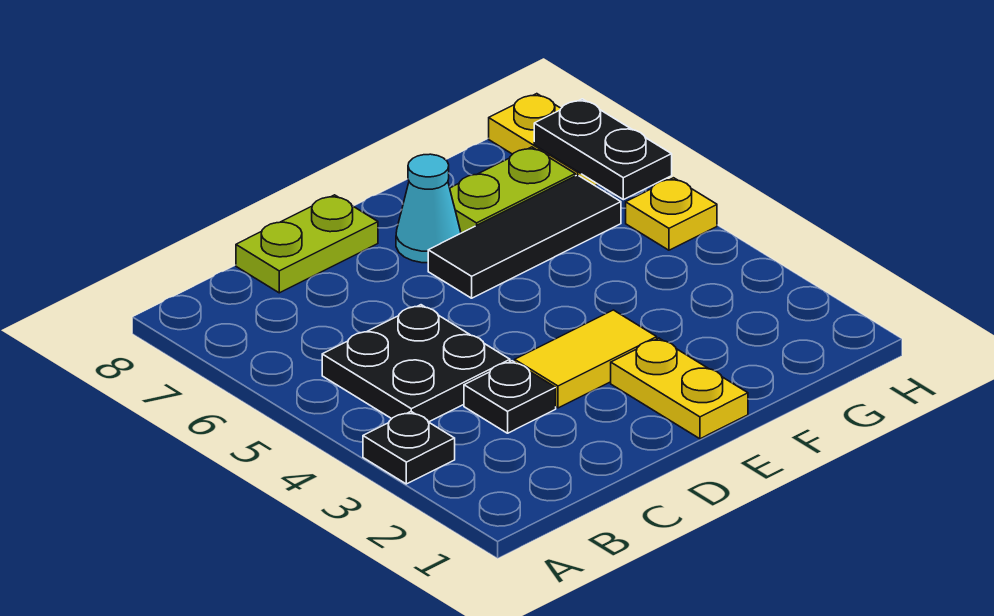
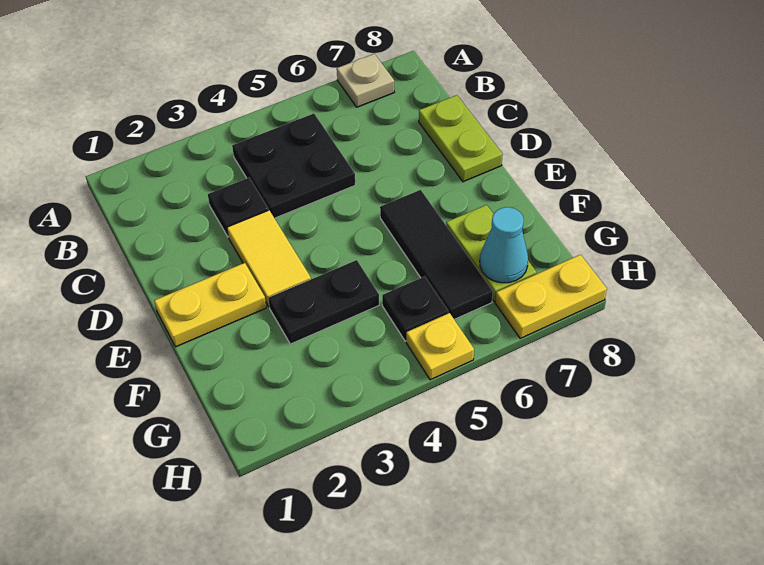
black plate A3 level 1 -> black plate G5 level 1
none -> tan plate A7 level 1
cyan cone E7 level 1 -> cyan cone G7 level 2
black plate H6:H7 level 2 -> black plate F3:F4 level 1

